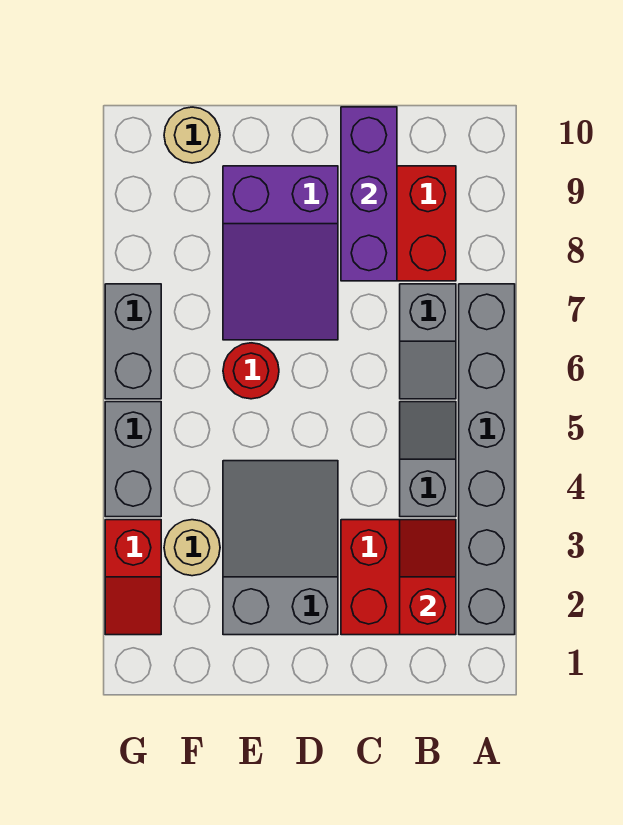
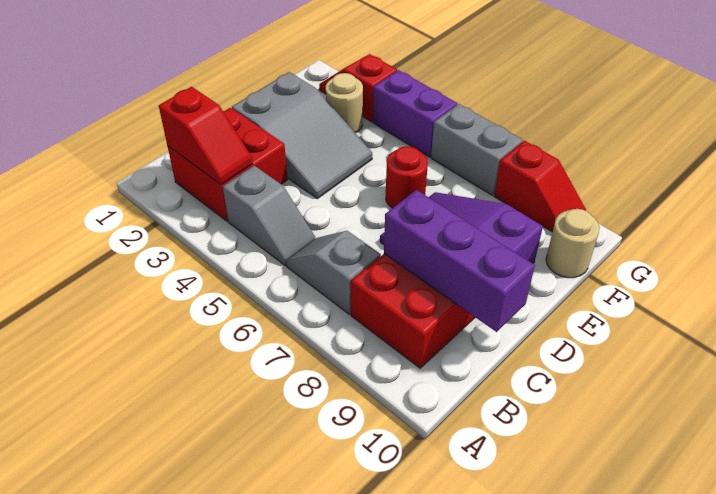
grey brick A2:A7 level 1 -> none
grey brick G4:G5 level 1 -> purple brick G4:G5 level 1
none -> red slope G8:G9 level 1 top 8

